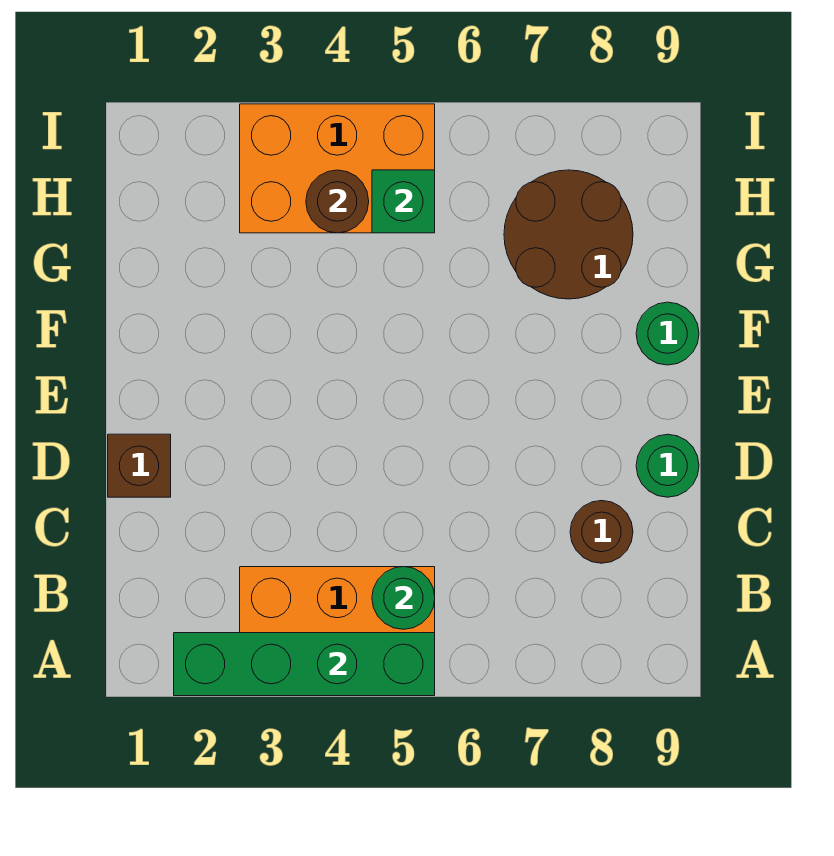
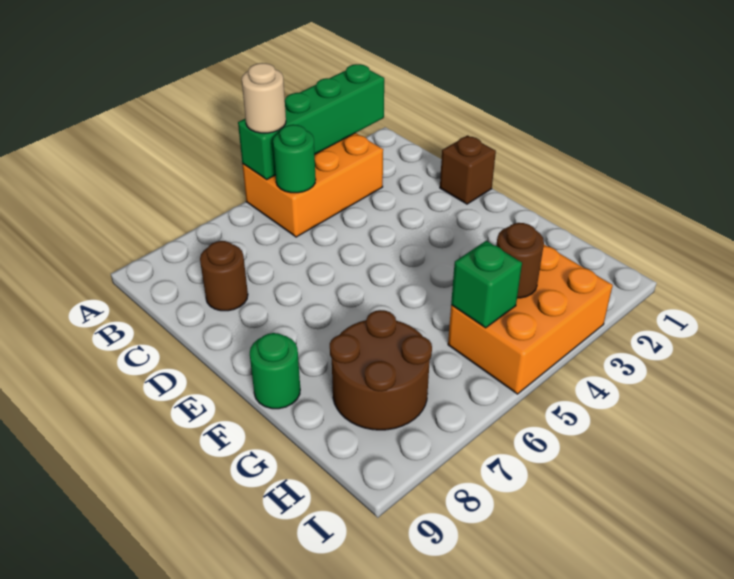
none -> tan round brick A5 level 3
green round brick D9 level 1 -> none

